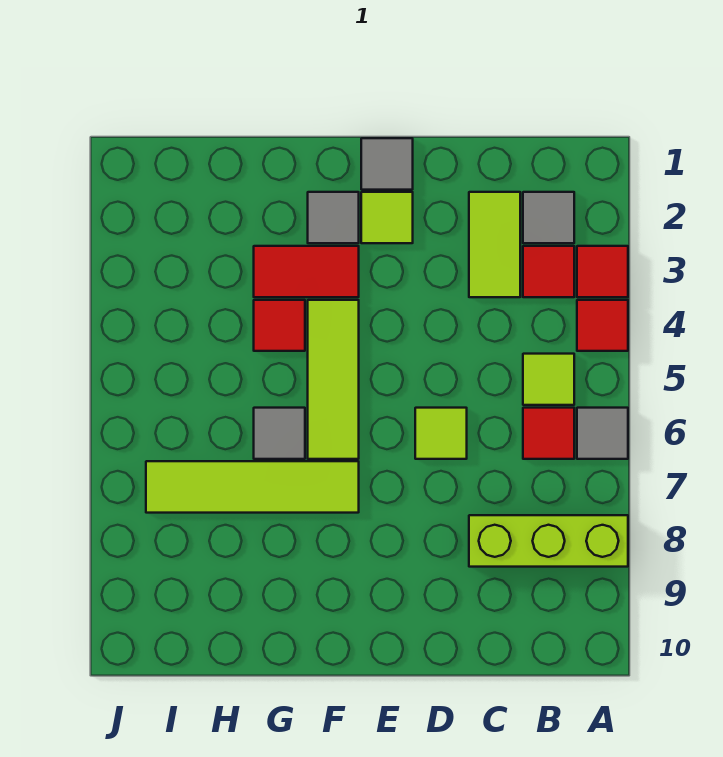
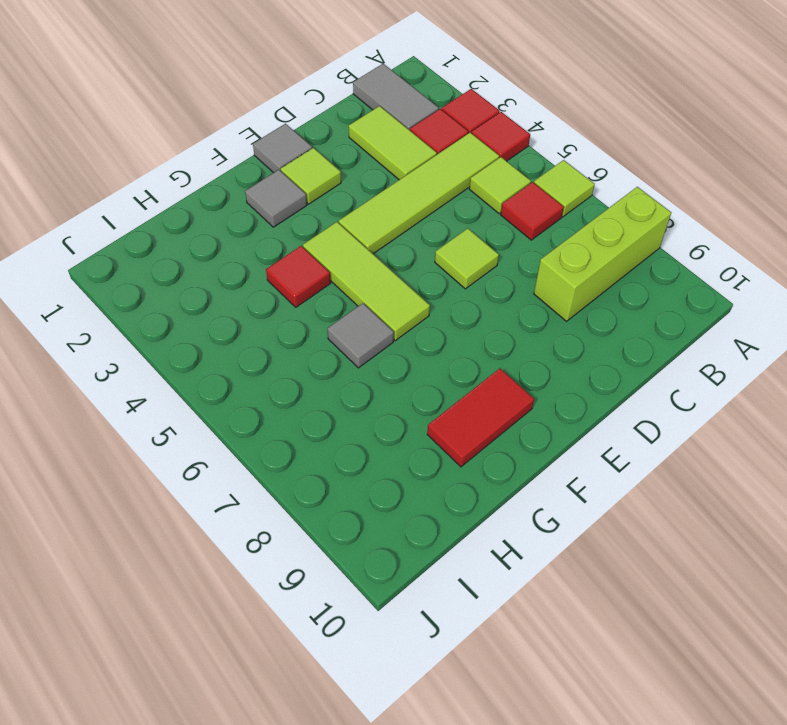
grey tile A6 level 1 -> lime tile A6 level 1
grey tile B2 level 1 -> grey tile B1:B2 level 1
red tile F3:G3 level 1 -> red tile F9:G9 level 1
lime tile F7:I7 level 1 -> lime tile B4:E4 level 1

